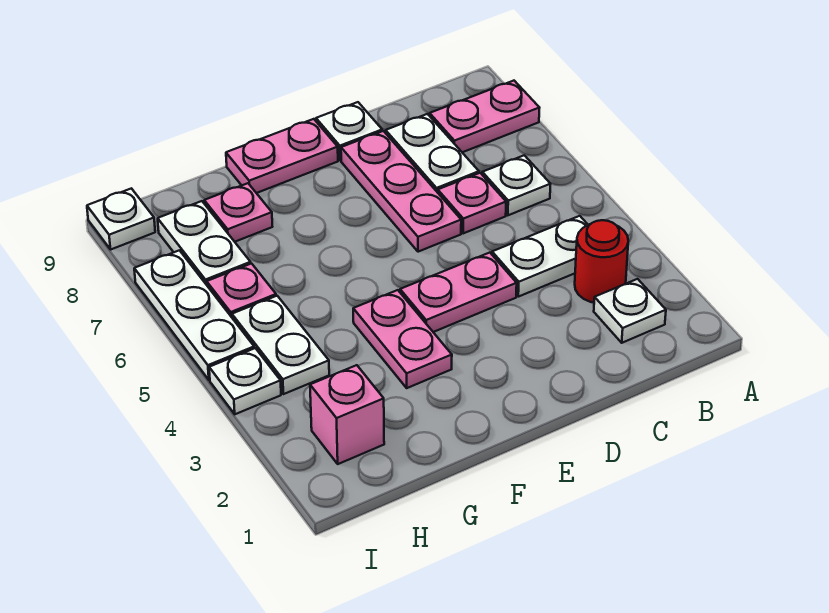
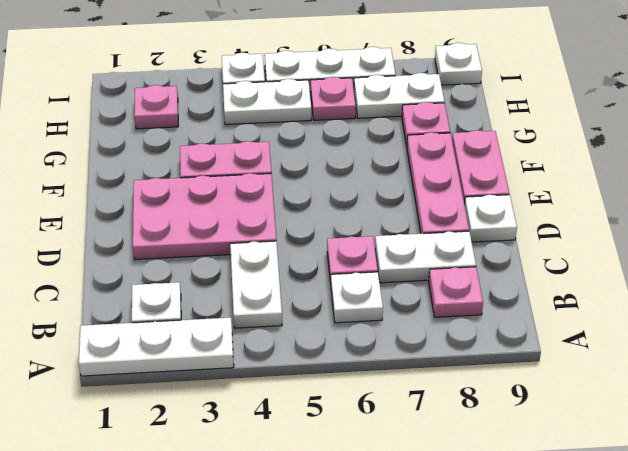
none -> white plate A1:A3 level 1
pink plate A8:B8 level 1 -> pink plate B8 level 1
red round brick B3 level 1 -> none
pink plate D4:E4 level 1 -> pink plate D2:E4 level 1
pink plate D6:D8 level 1 -> pink plate D8:F8 level 1
pink brick H2 level 1 -> pink plate H2 level 1

